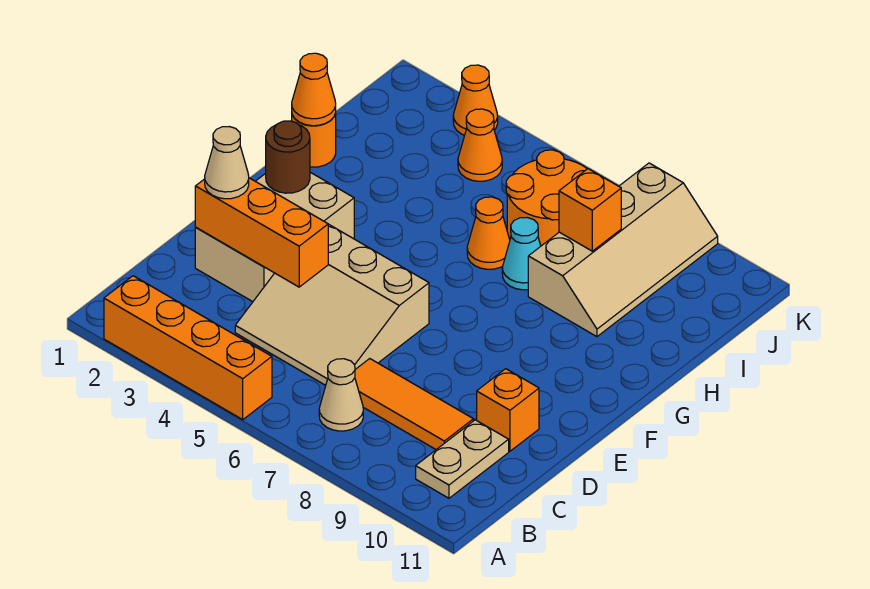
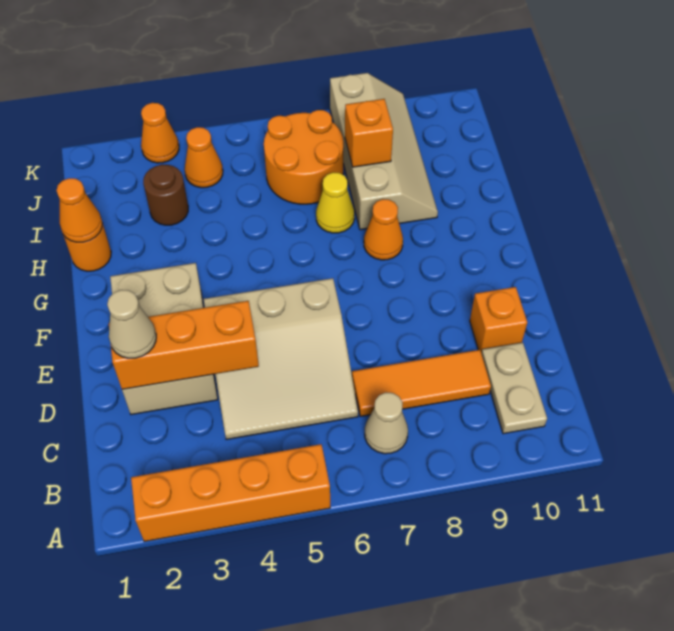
brown round brick F2 level 2 -> brown round brick I3 level 1
orange cone H6 level 1 -> orange cone G8 level 1
cyan cone H7 level 1 -> yellow cone H7 level 1

